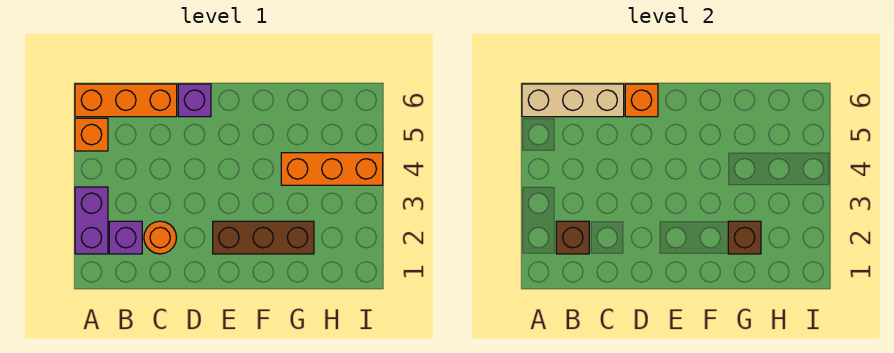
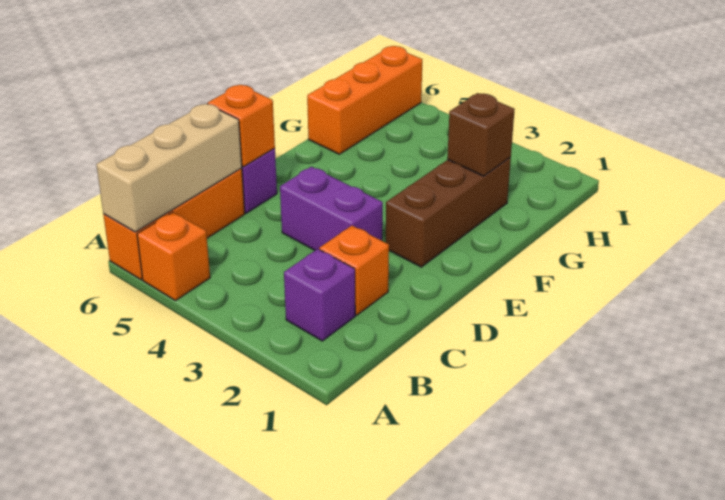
purple brick A2:A3 level 1 -> purple brick D3:D4 level 1
brown brick B2 level 2 -> none
orange round brick C2 level 1 -> orange brick C2 level 1
orange brick G4:I4 level 1 -> orange brick G6:I6 level 1

